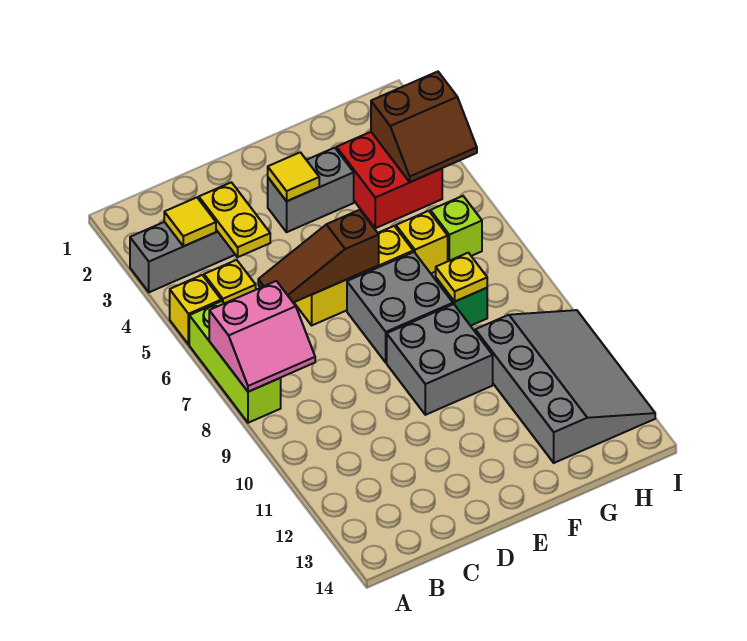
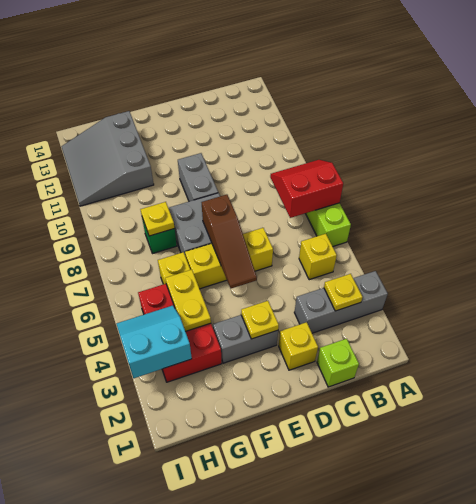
yellow brick A5 level 1 -> yellow brick D2 level 1
pink slope A7:B8 level 2 top 7 -> red slope A7:B8 level 2 top 7
yellow tile B3 level 2 -> yellow plate B3 level 2
yellow plate C3:C4 level 2 -> yellow plate G4:G5 level 2
brown slope C6:E6 level 2 top E -> brown slope E5:E7 level 2 top 7
yellow tile E3 level 2 -> yellow plate E3 level 2
grey brick E9:F10 level 1 -> grey brick E9:E10 level 1
red brick G3:H4 level 1 -> red brick G3:H5 level 1
grey slope G10:I13 level 1 top G -> grey slope G11:I13 level 1 top G
brown slope H3:I4 level 2 top 3 -> cyan slope H3:I4 level 2 top 3
lime brick H6 level 1 -> lime brick C1 level 1

